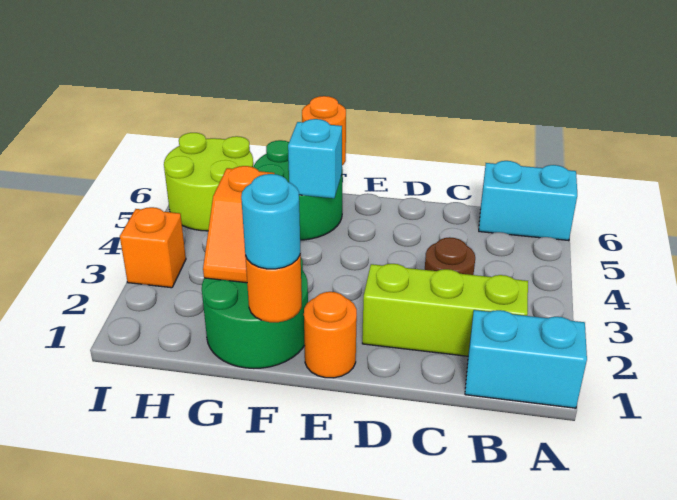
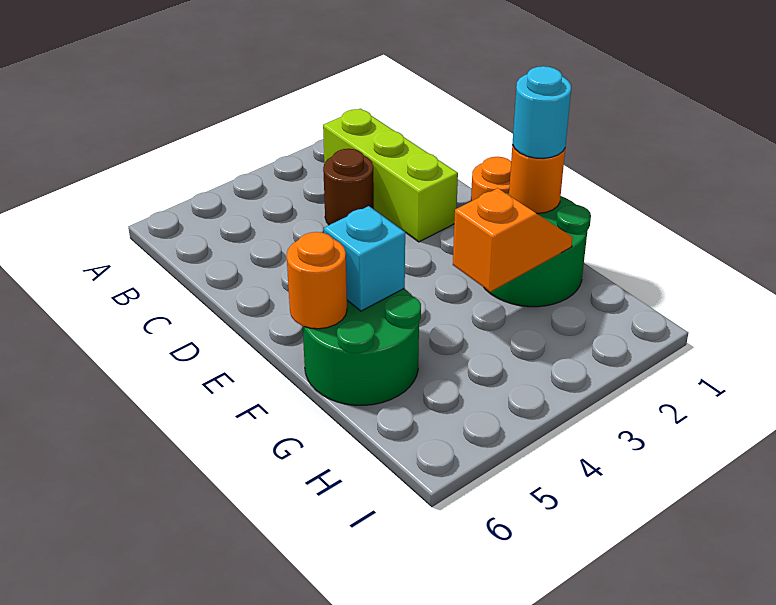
cyan brick A1:B1 level 1 -> none
cyan brick A6:B6 level 1 -> none
lime round brick H5:I6 level 1 -> none
orange brick I3 level 1 -> none

